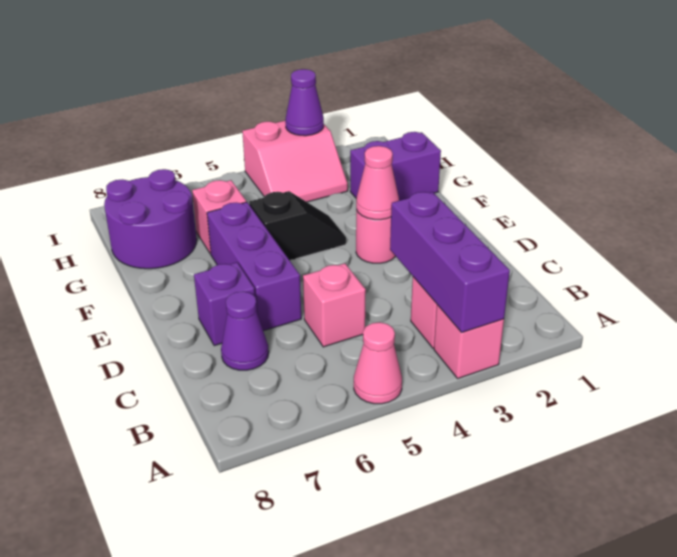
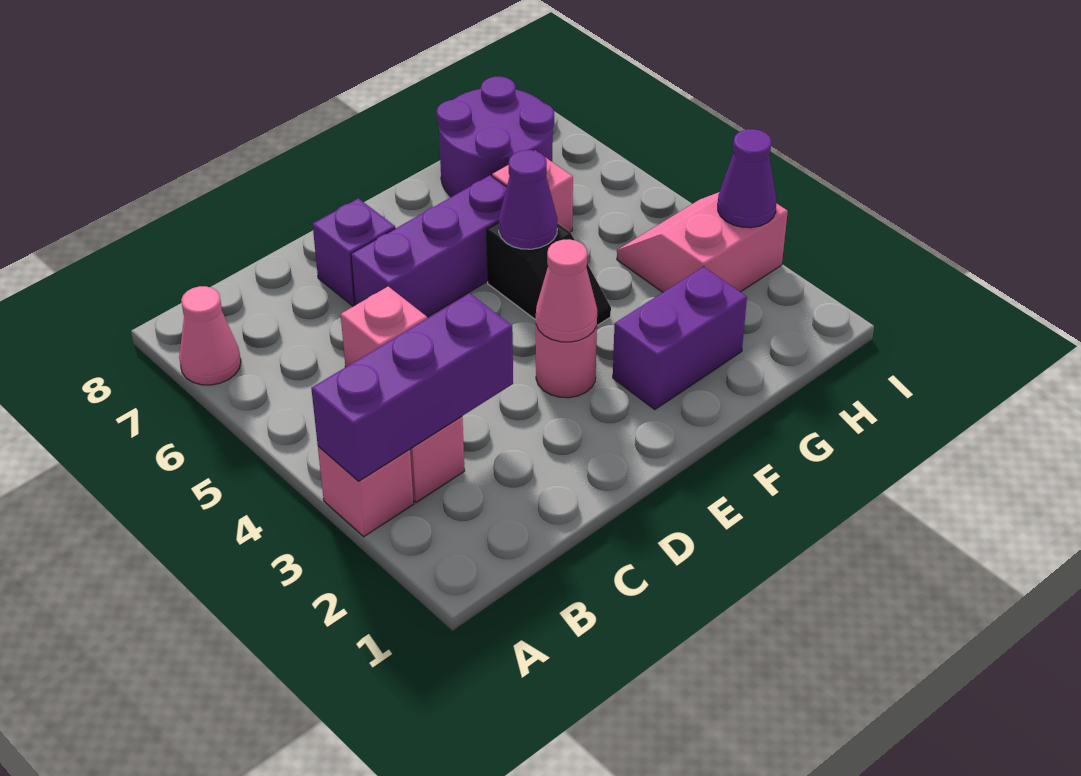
pink cone A5 level 1 -> pink cone A7 level 1
purple cone C7 level 1 -> purple cone F5 level 2
purple brick G1:G2 level 1 -> purple brick F2:G2 level 1
pink slope H3:I4 level 1 top I -> pink slope H3:I4 level 1 top 3

